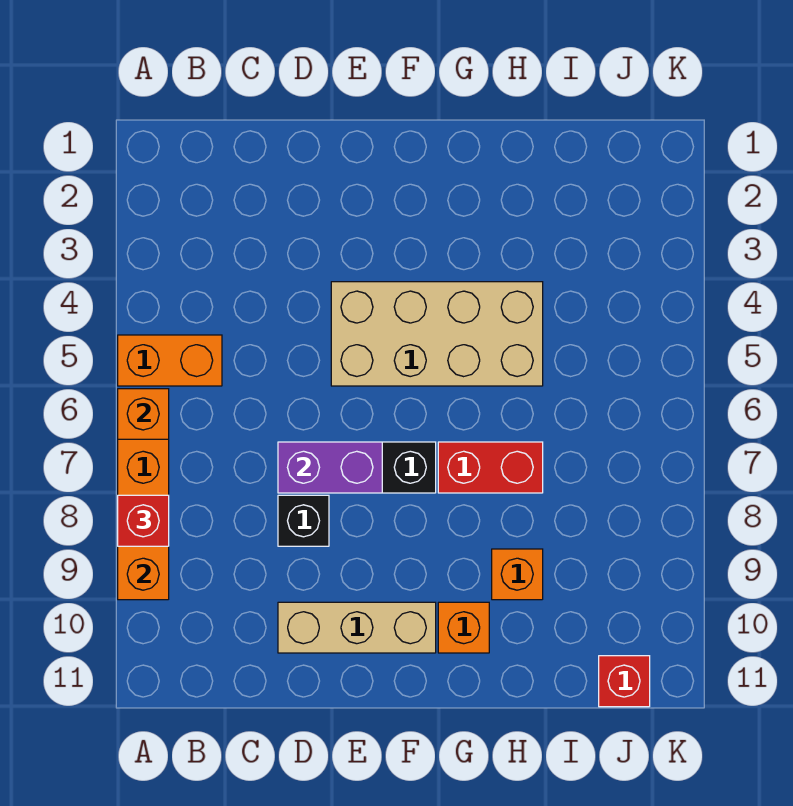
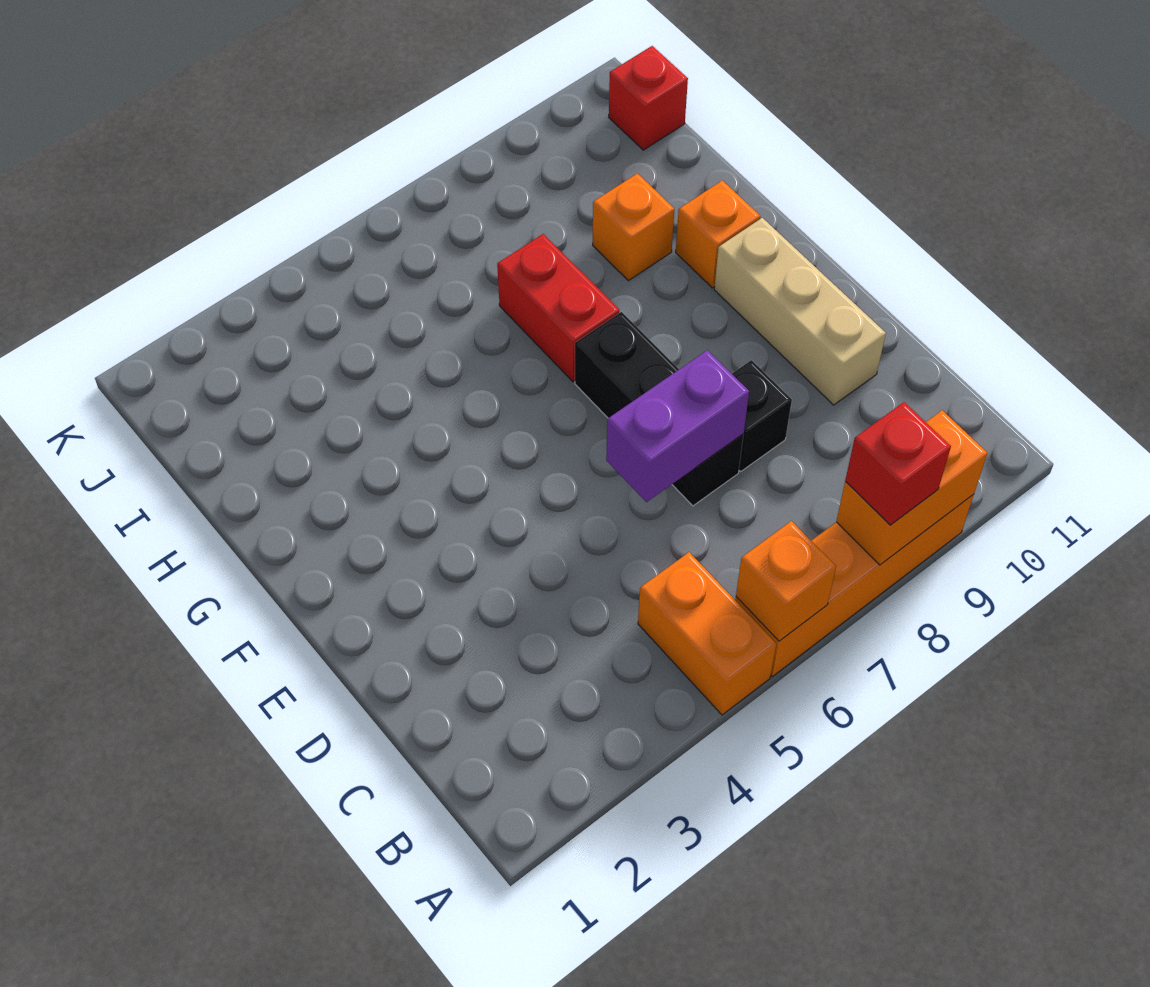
purple brick D7:E7 level 2 -> purple brick D6:D7 level 2
tan brick E4:H5 level 1 -> none

